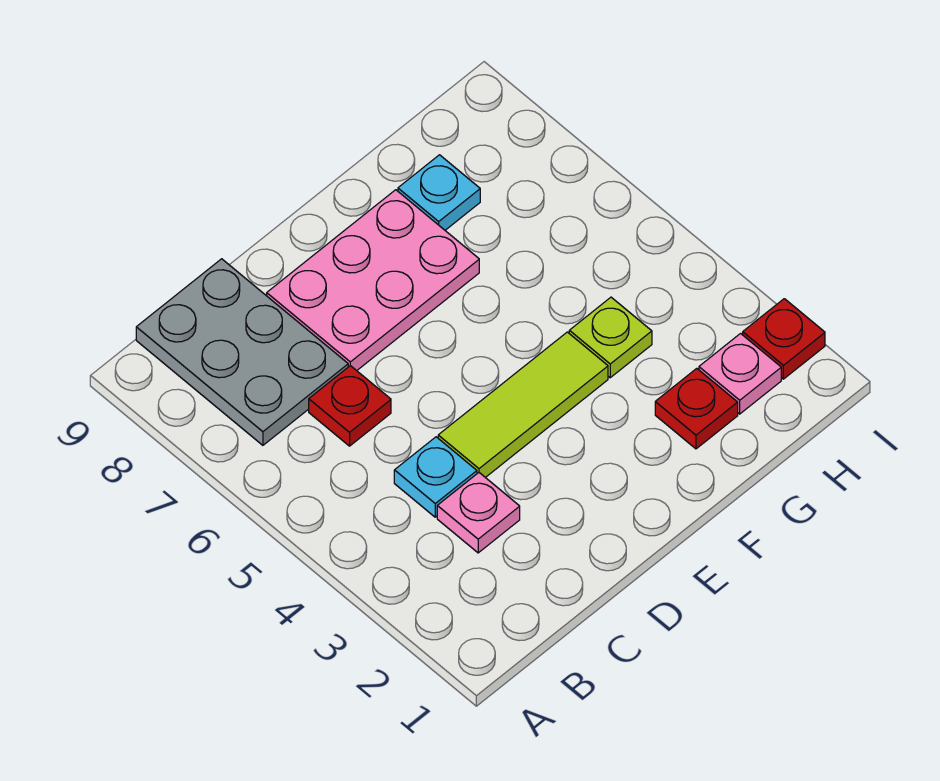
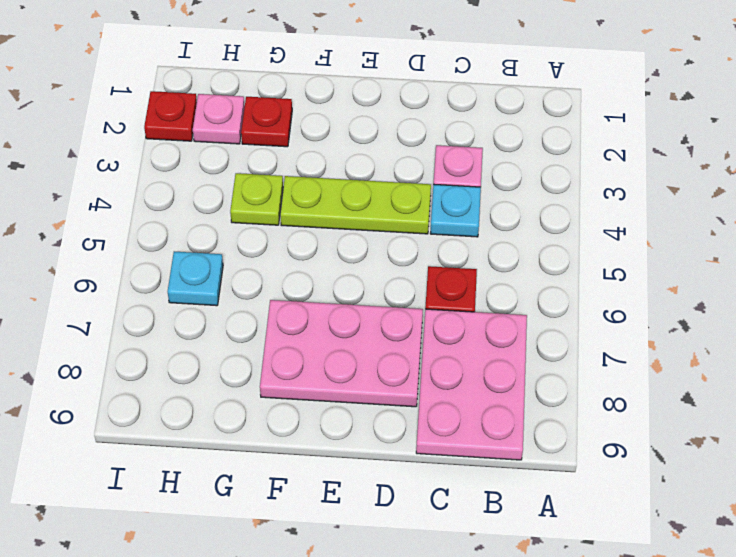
grey plate B7:C9 level 1 -> pink plate B7:C9 level 1
lime tile D4:F4 level 1 -> lime plate D4:F4 level 1
cyan plate G8 level 1 -> cyan plate H6 level 1

